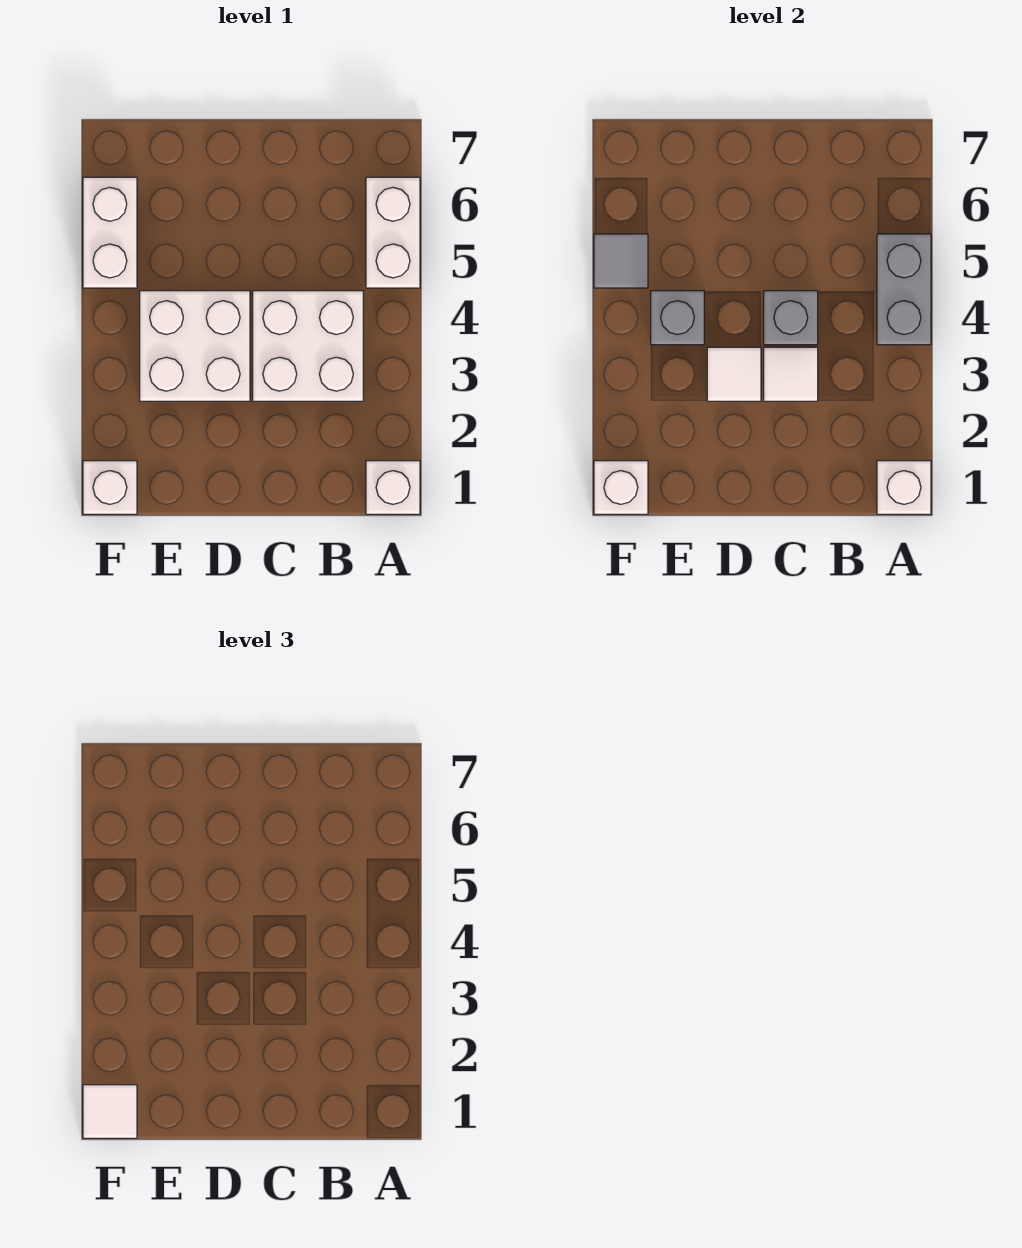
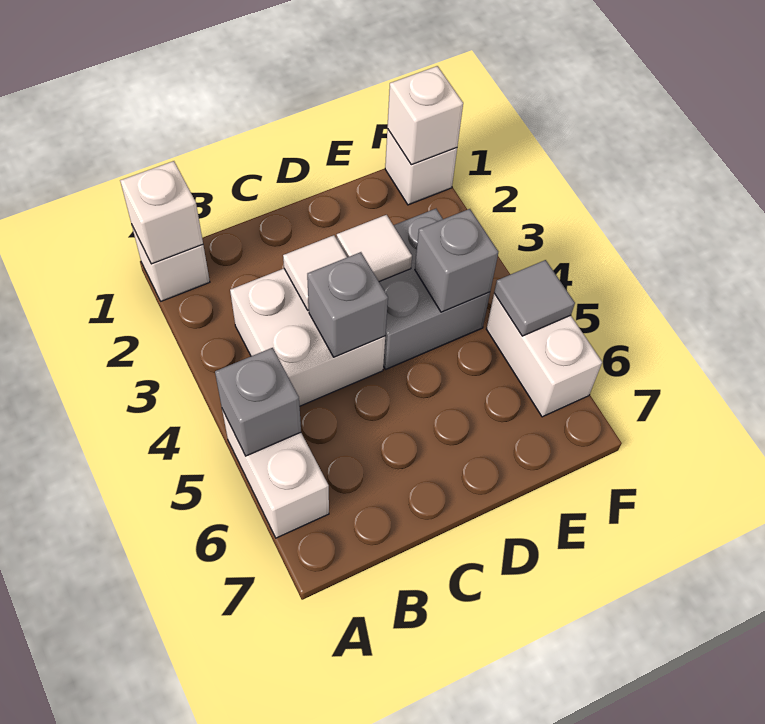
grey brick A4:A5 level 2 -> grey brick A5 level 2
white brick D3:E4 level 1 -> grey brick D3:E4 level 1
white tile F1 level 3 -> none

